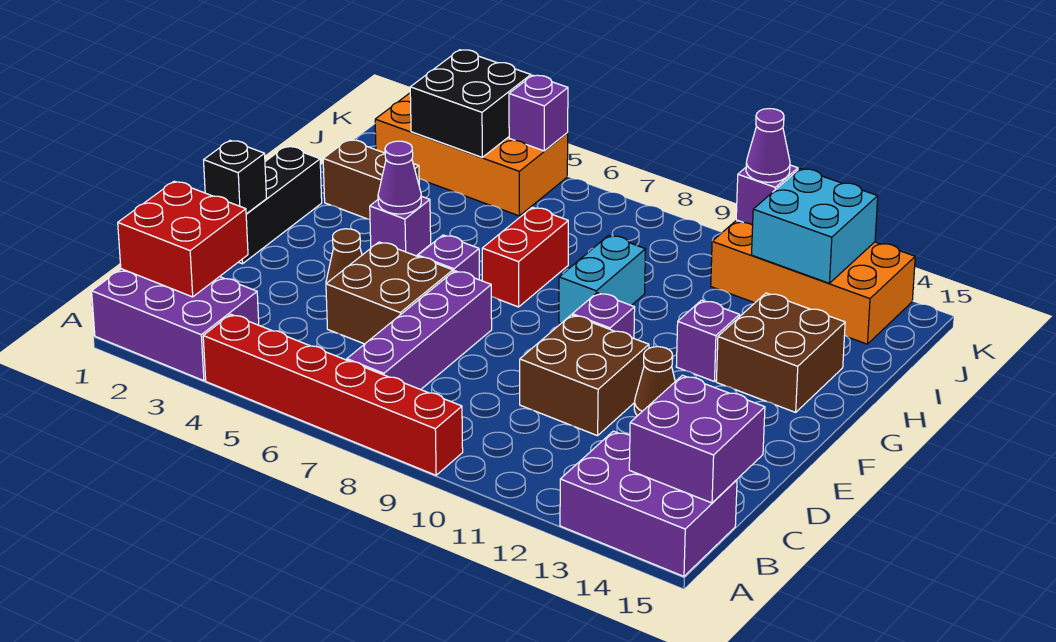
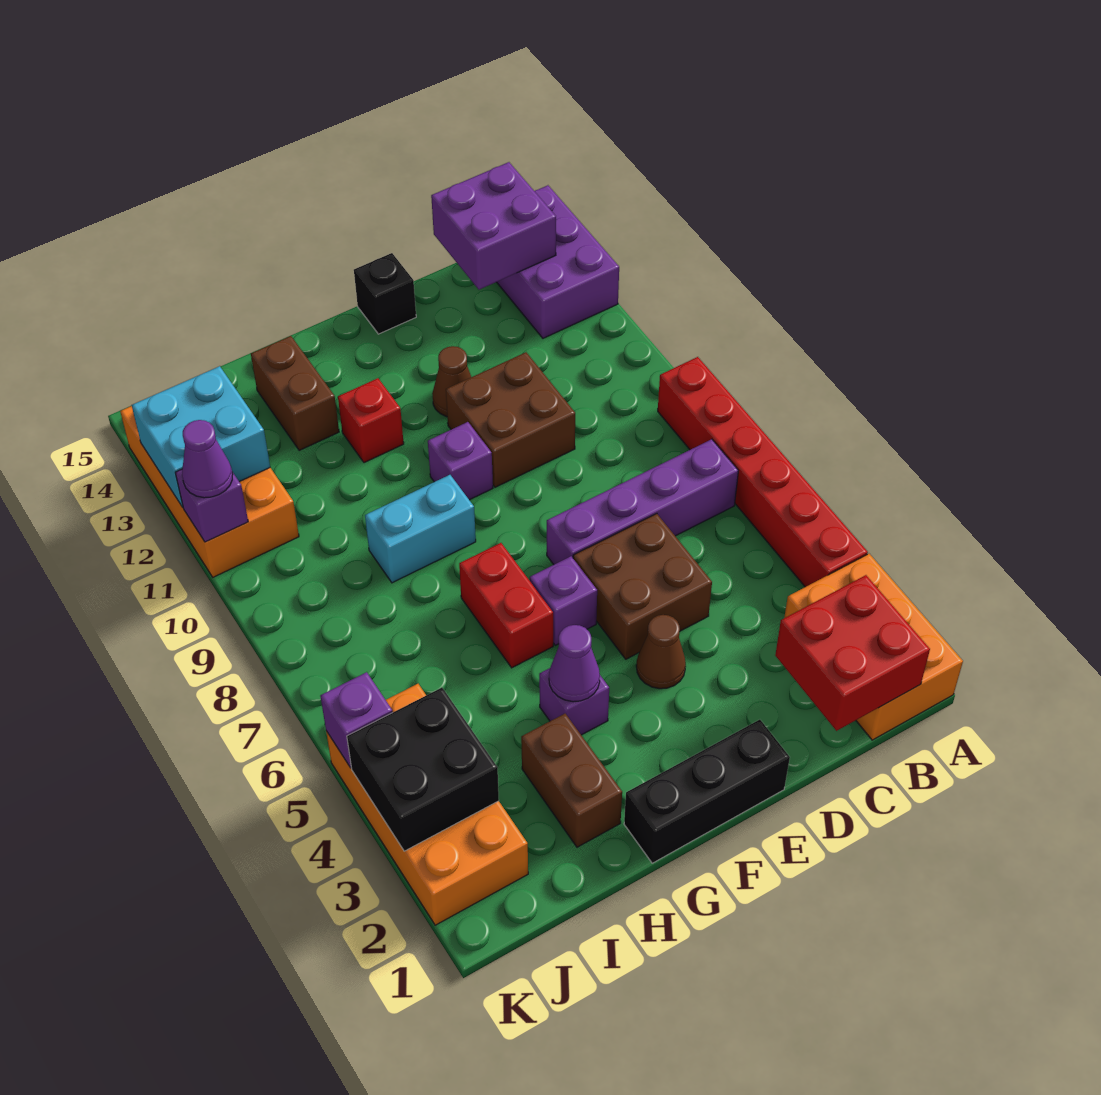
purple brick A1:B3 level 1 -> orange brick A1:B3 level 1
black brick E1 level 2 -> black brick E15 level 1
red brick G7:H7 level 1 -> red brick G6:G7 level 1
purple brick G12 level 1 -> red brick G12 level 1
brown brick G13:H14 level 1 -> brown brick H13:H14 level 1

